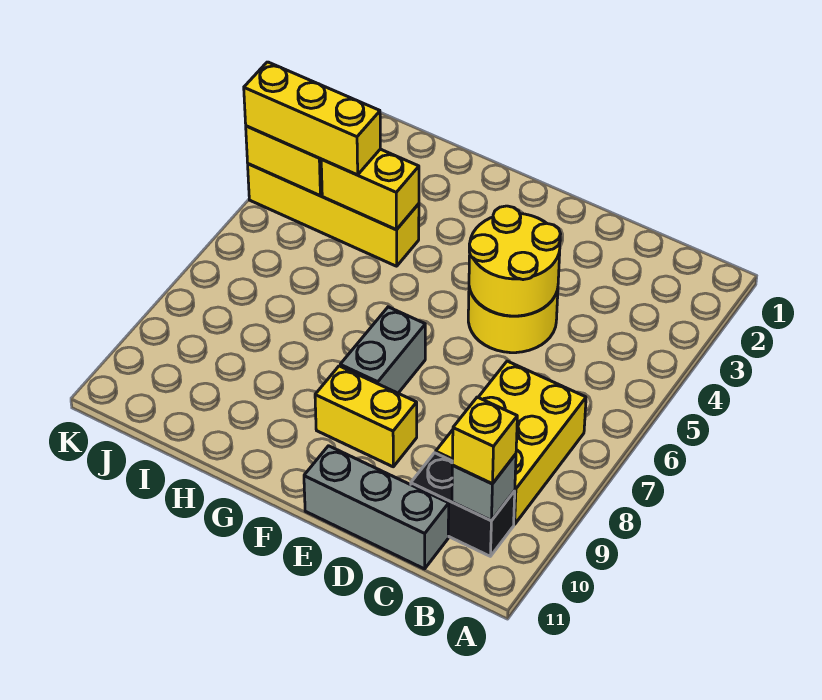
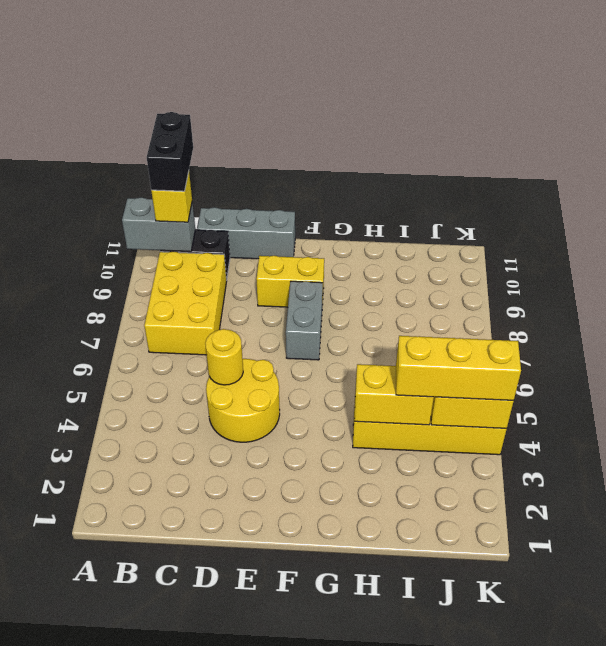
grey brick B10 level 2 -> grey brick A10:B10 level 2
none -> black brick B10:B11 level 4
yellow round brick D4:E5 level 2 -> yellow round brick D5 level 2

